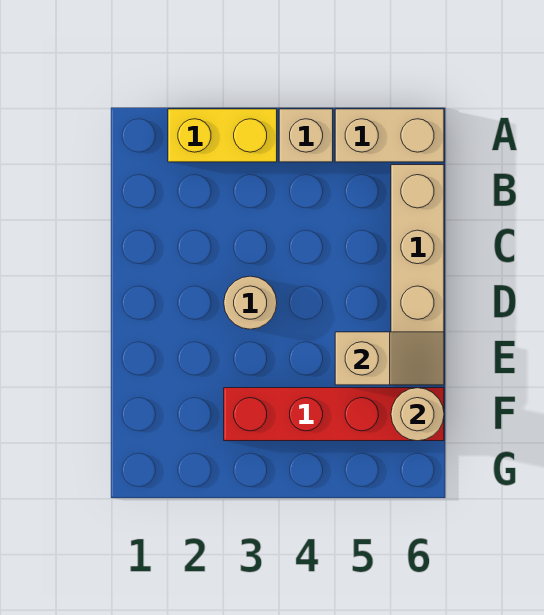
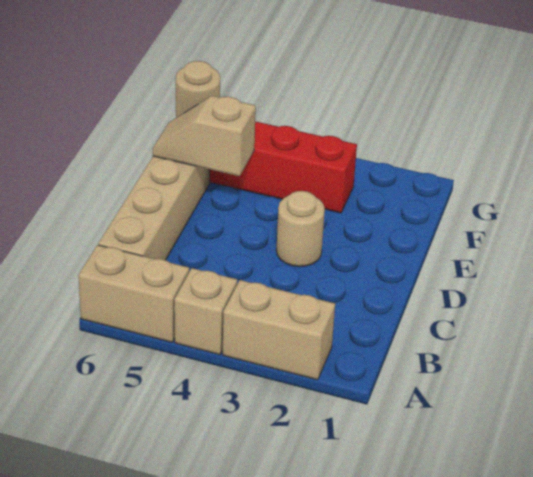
yellow brick A2:A3 level 1 -> tan brick A2:A3 level 1

